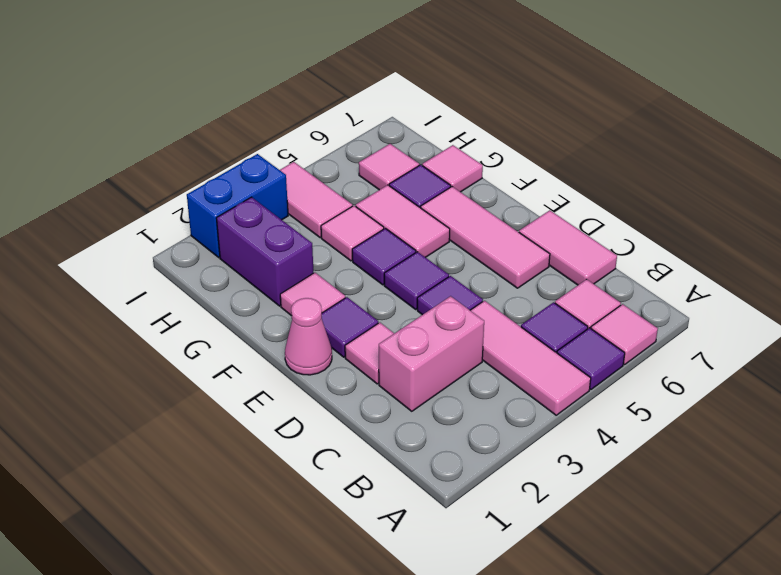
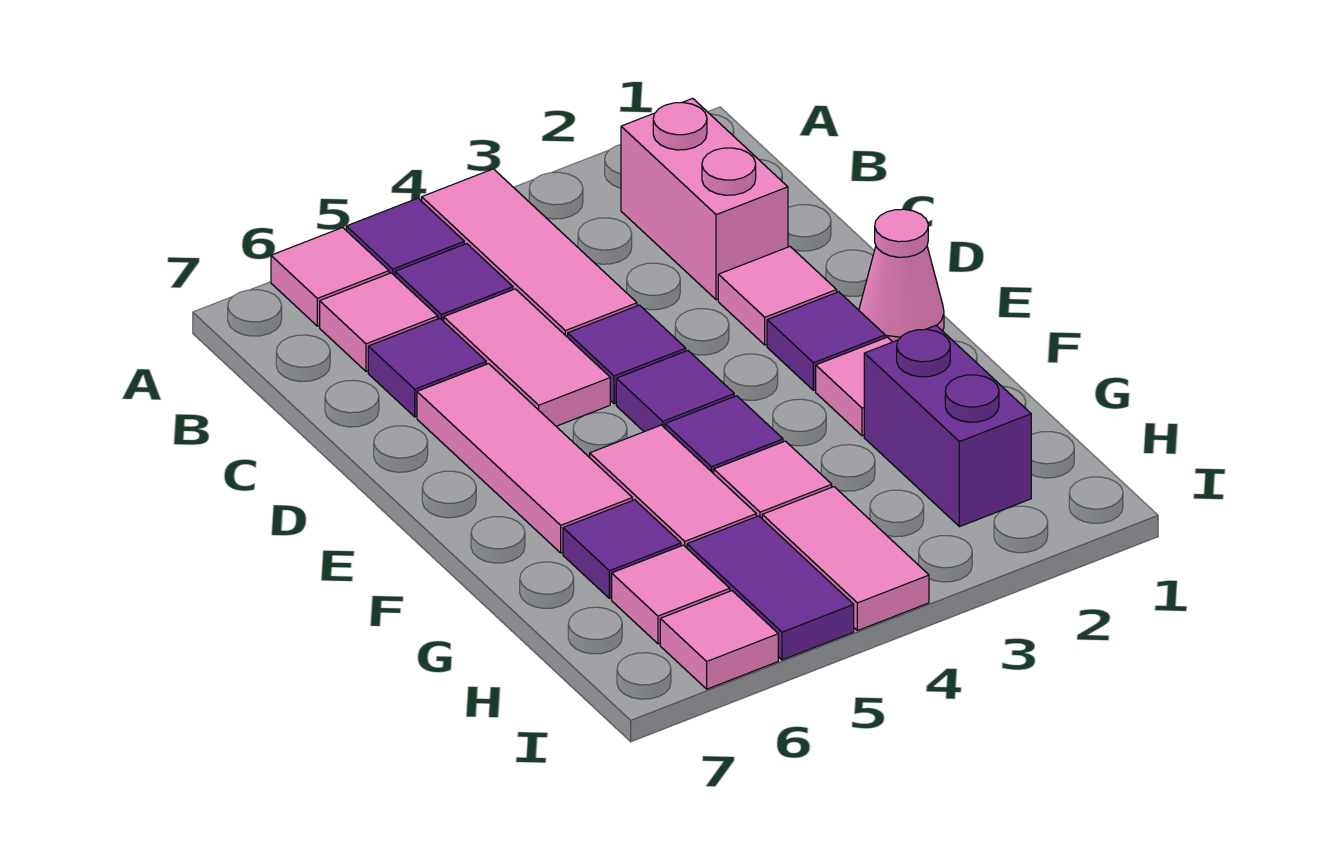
pink brick C2:C3 level 1 -> pink brick B2:C2 level 1
none -> purple tile C6 level 1
pink tile C7:D7 level 1 -> pink tile C5:D5 level 1
pink tile G7 level 1 -> pink tile I6 level 1
none -> purple tile H5:I5 level 1
blue brick I2:I3 level 1 -> none

